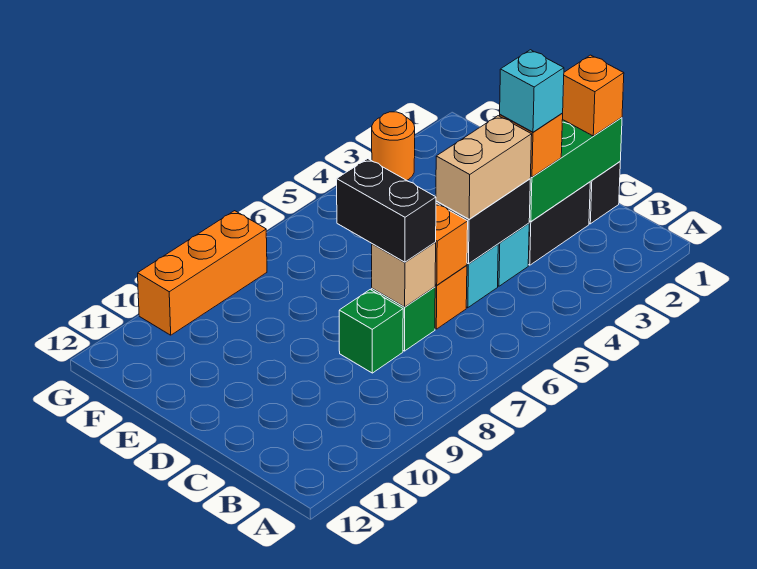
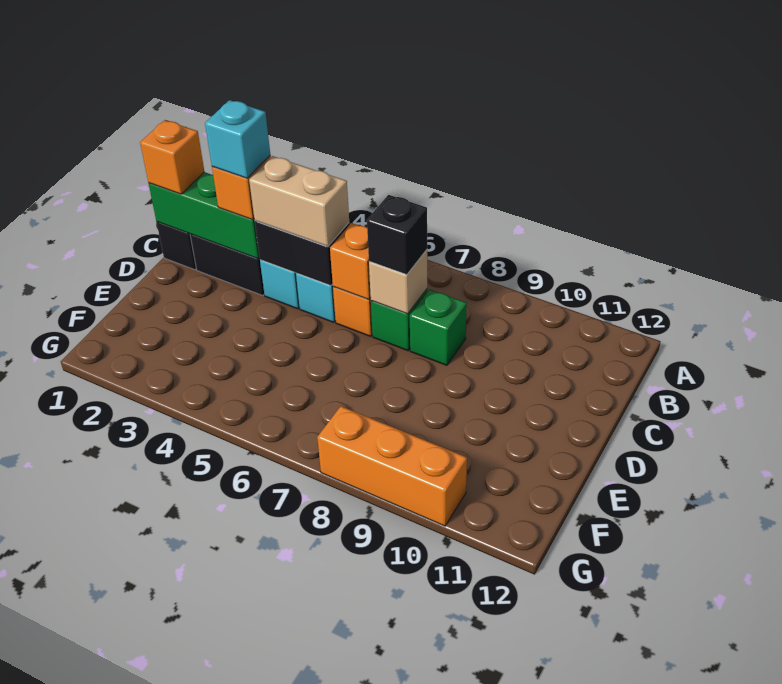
black brick C7:D7 level 3 -> black brick C7 level 3
orange round brick G3 level 1 -> none

